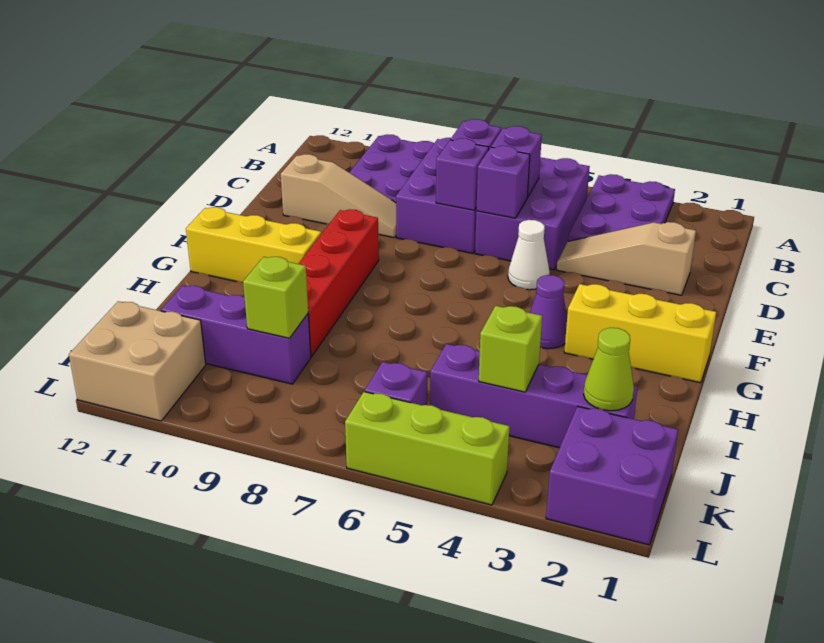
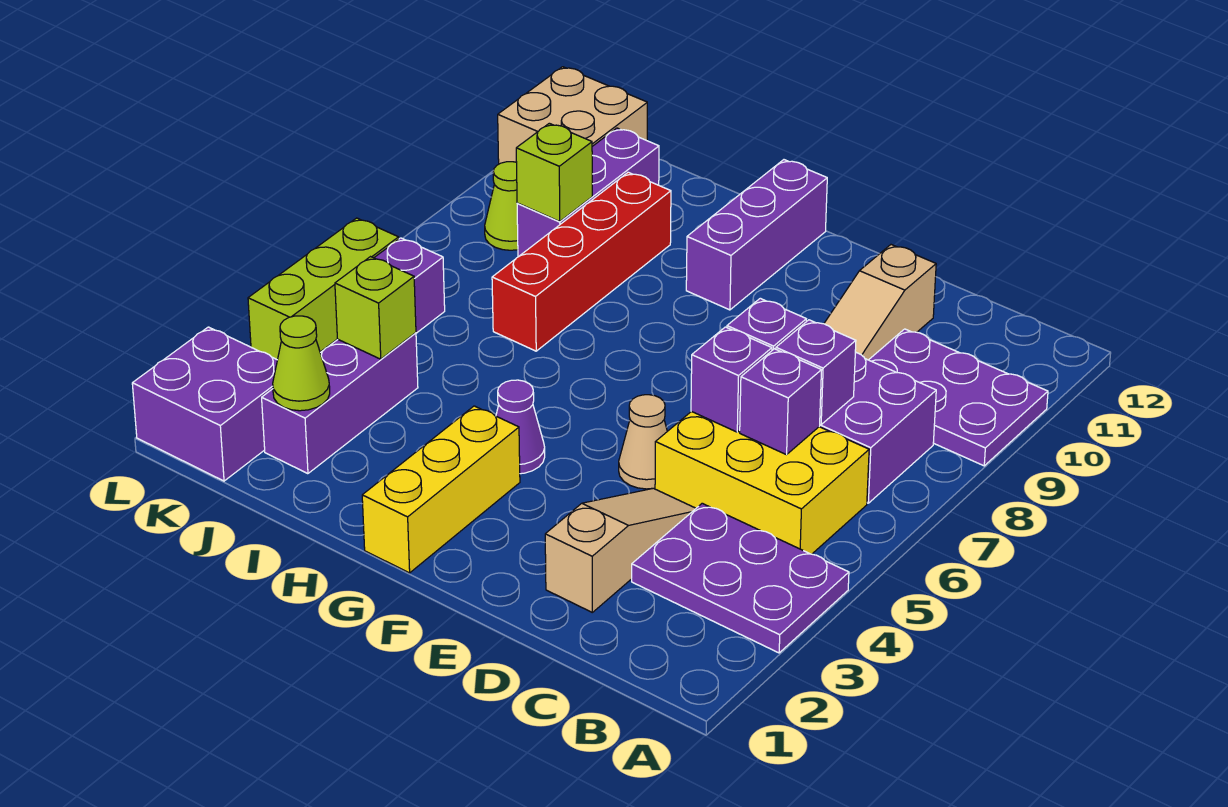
purple brick B5:D6 level 1 -> yellow brick B5:D6 level 1
white cone E5 level 1 -> tan cone E5 level 1
red brick F9:I9 level 1 -> red brick I7:I10 level 1
yellow brick G10:G12 level 1 -> purple brick G10:G12 level 1
purple brick J2:J5 level 1 -> purple brick J2:J4 level 1
none -> lime cone K9 level 1

